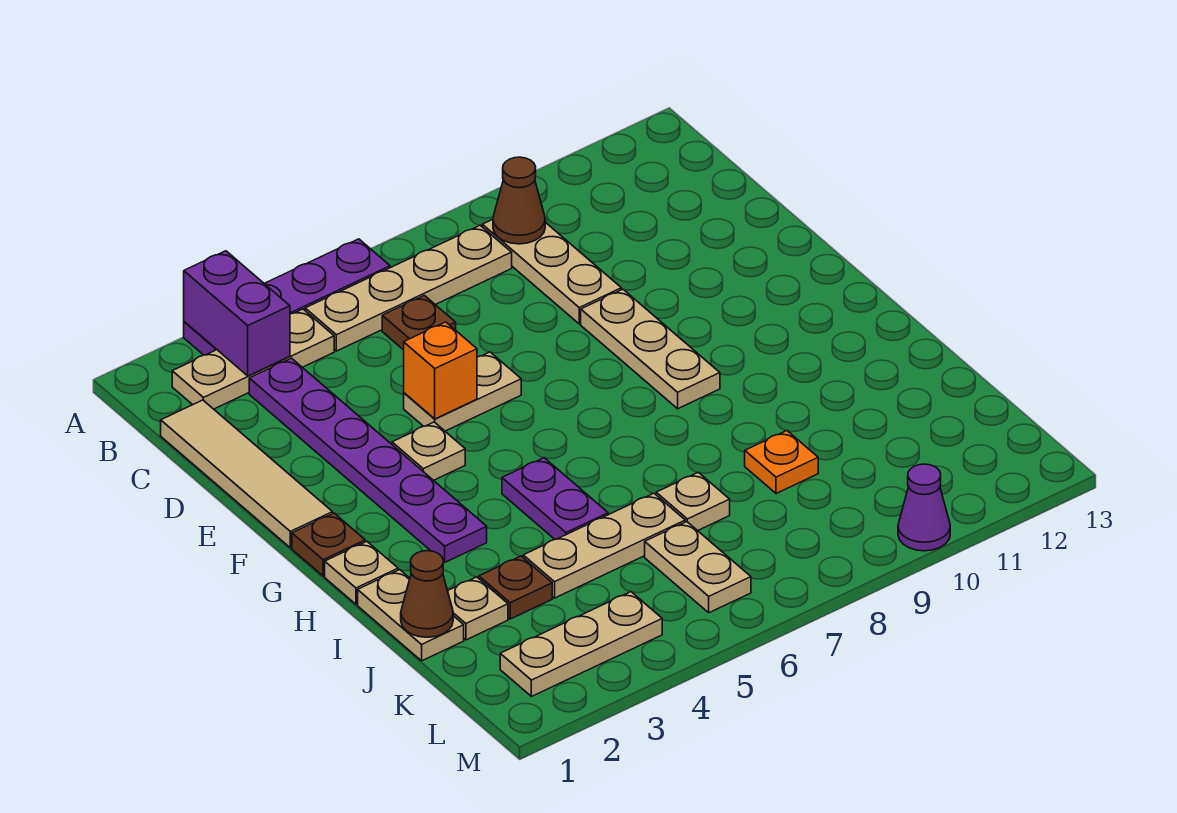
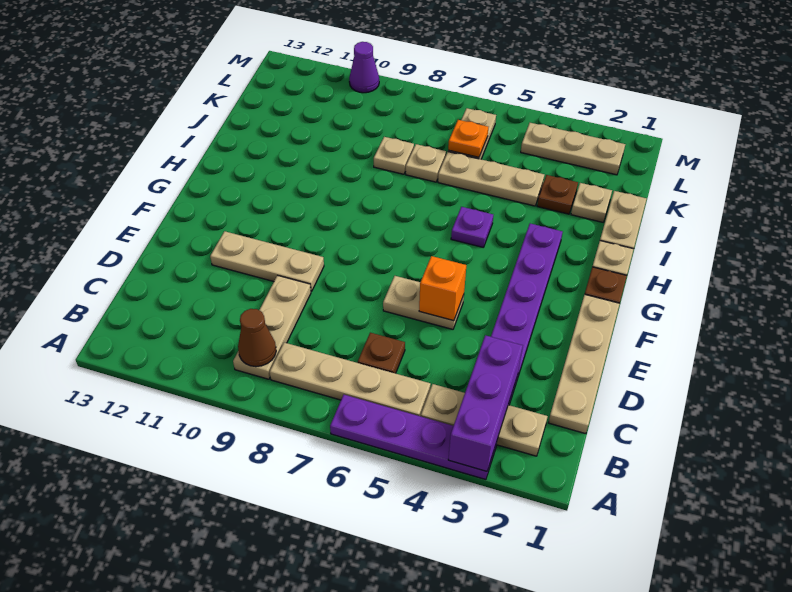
purple brick A3:B3 level 2 -> purple brick A3:C3 level 2
tan tile C1:F1 level 1 -> tan plate C1:F1 level 1
tan plate E9:G9 level 1 -> tan plate E9:E11 level 1
tan plate F4 level 1 -> tan plate J8 level 1
purple plate H5:I5 level 1 -> purple plate H5 level 1
brown cone J1 level 2 -> none
orange plate J9 level 1 -> orange plate K6 level 2

